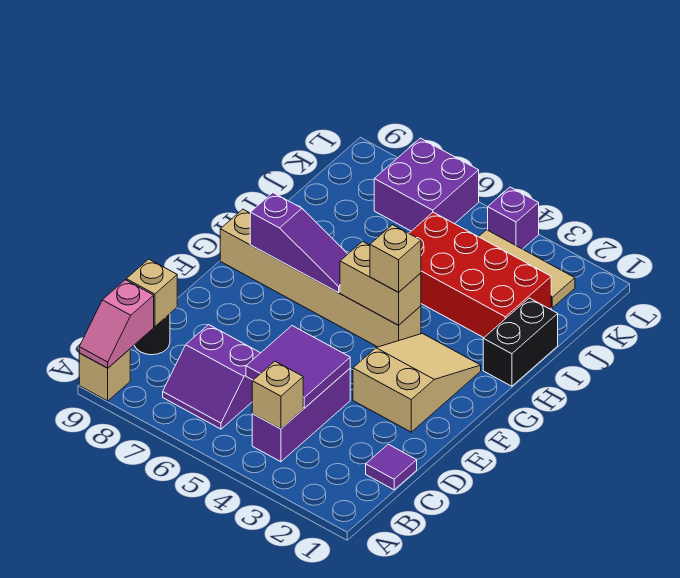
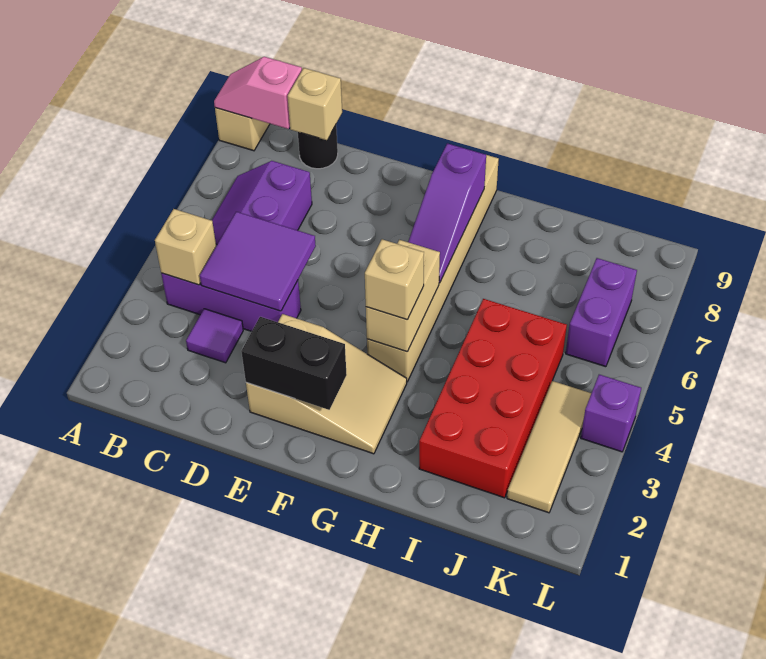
purple tile C1 level 1 -> purple tile C3 level 1
black brick H1:I1 level 1 -> black brick E2:F2 level 2
purple brick K6:L7 level 1 -> purple brick K6:K7 level 1

